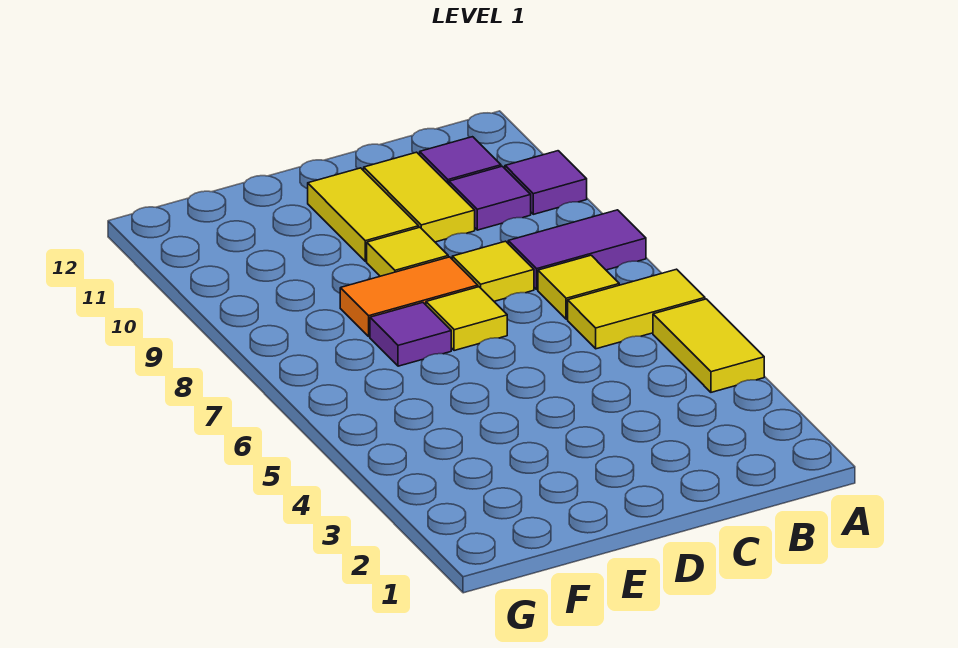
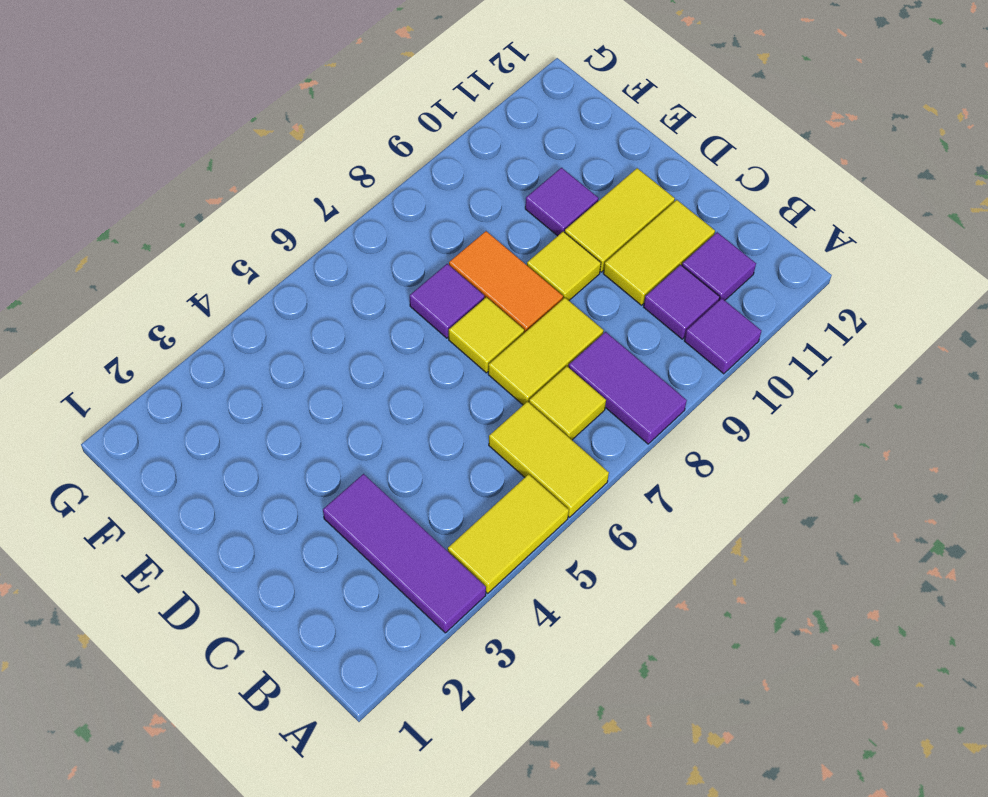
none -> purple tile A3:C3 level 1
yellow tile C8 level 1 -> yellow tile C7:C8 level 1
none -> purple tile E10 level 1

